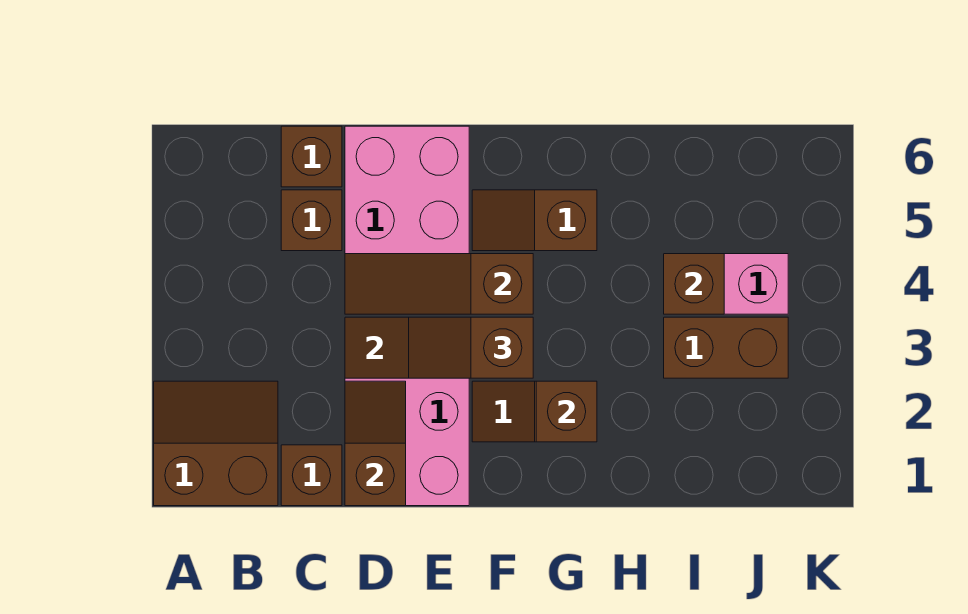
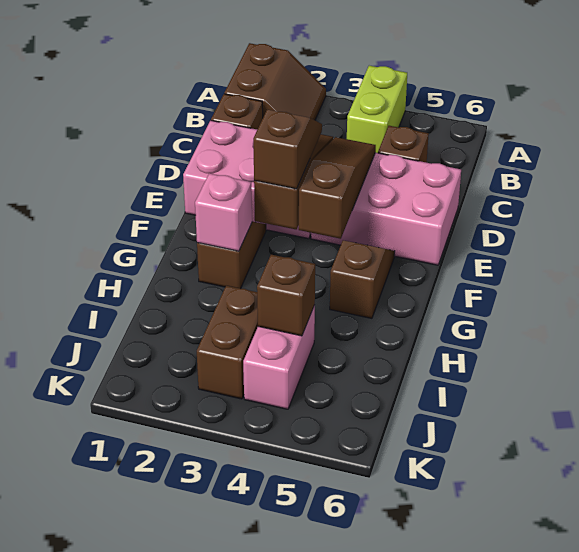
none -> lime brick A4:B4 level 1
brown brick C6 level 1 -> none
brown slope D1:D2 level 2 top 1 -> none
brown brick G2 level 2 -> pink brick G2 level 2

